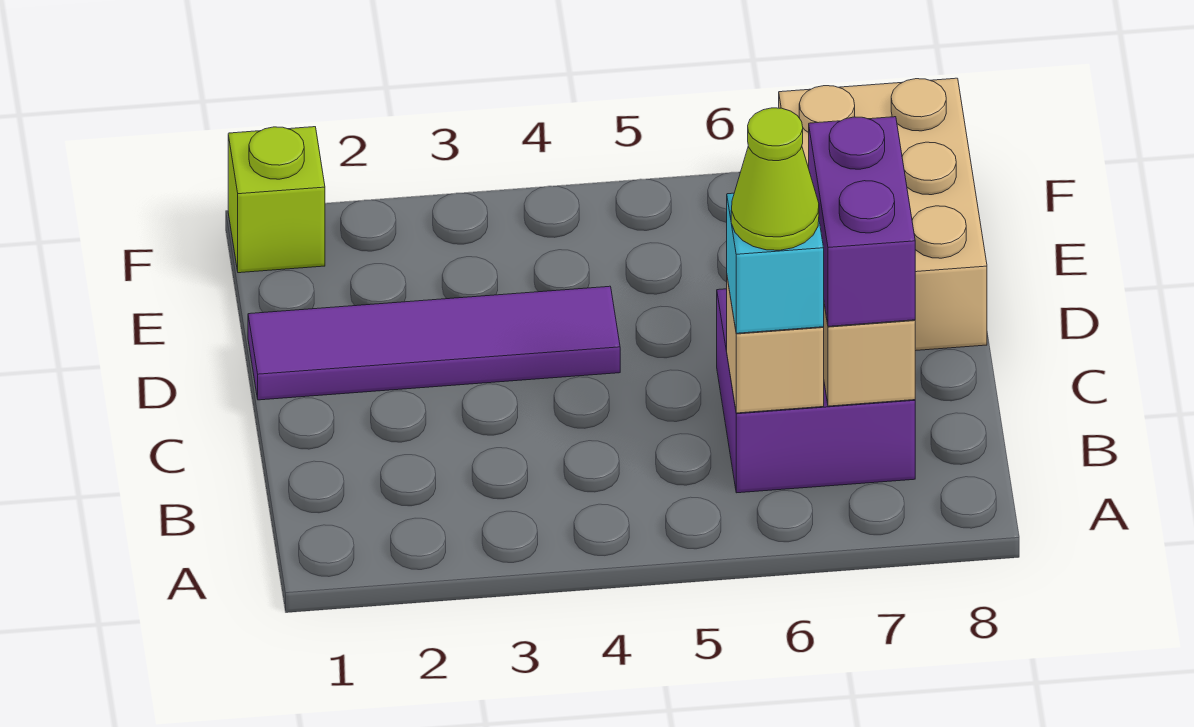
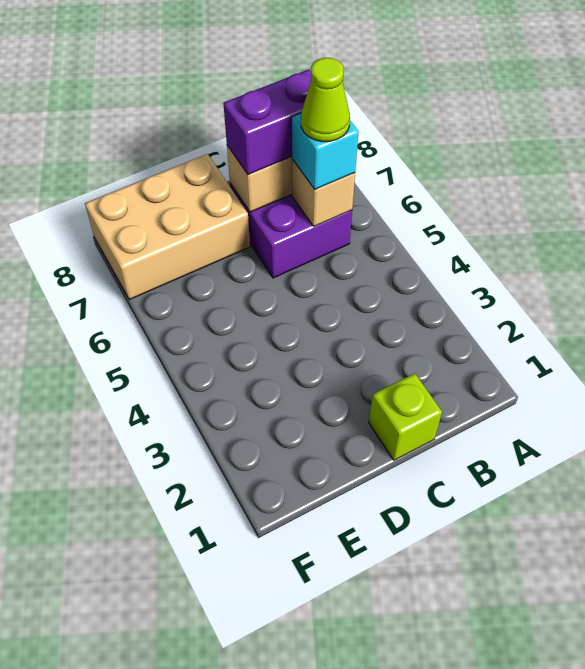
purple tile D1:D4 level 1 -> none
lime brick F1 level 1 -> lime brick C1 level 1

